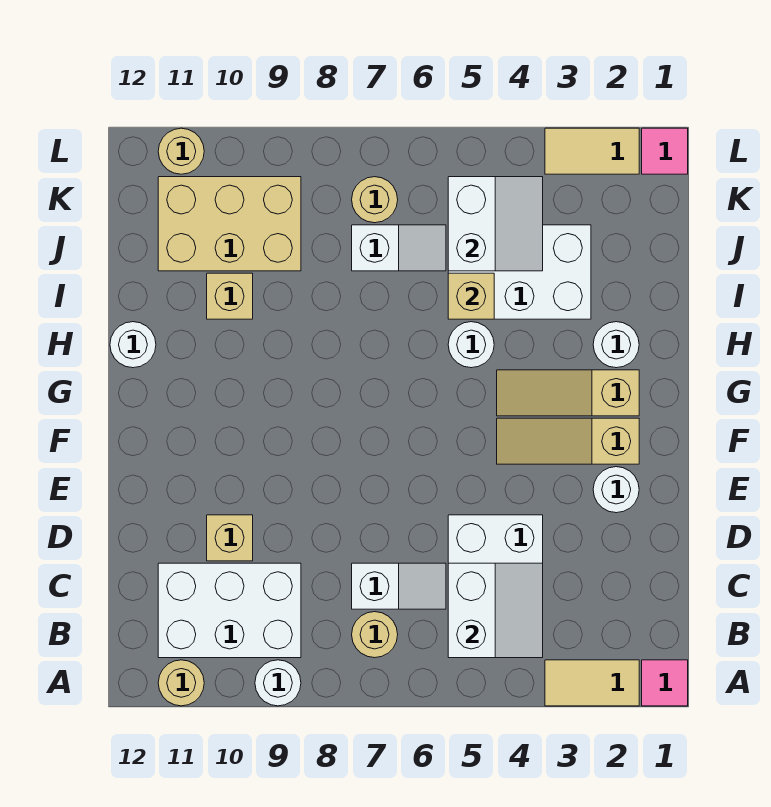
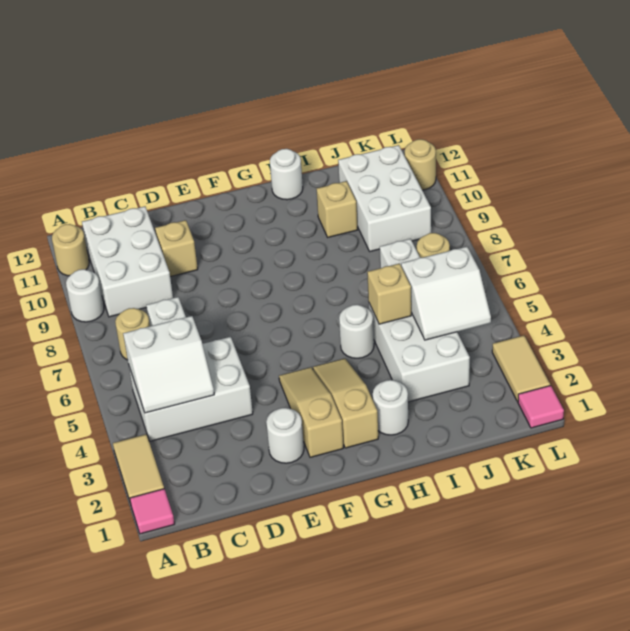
tan brick J9:K11 level 1 -> white brick J9:K11 level 1

